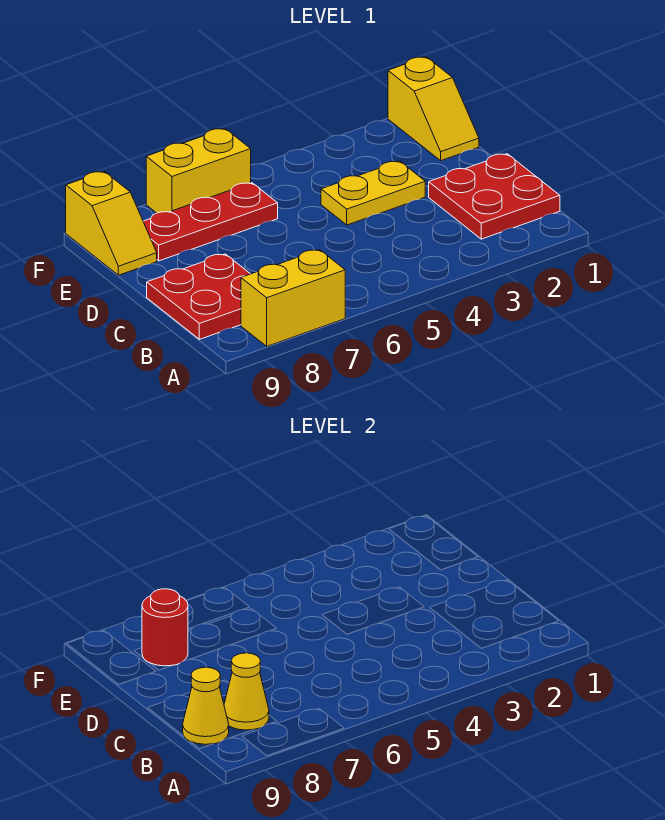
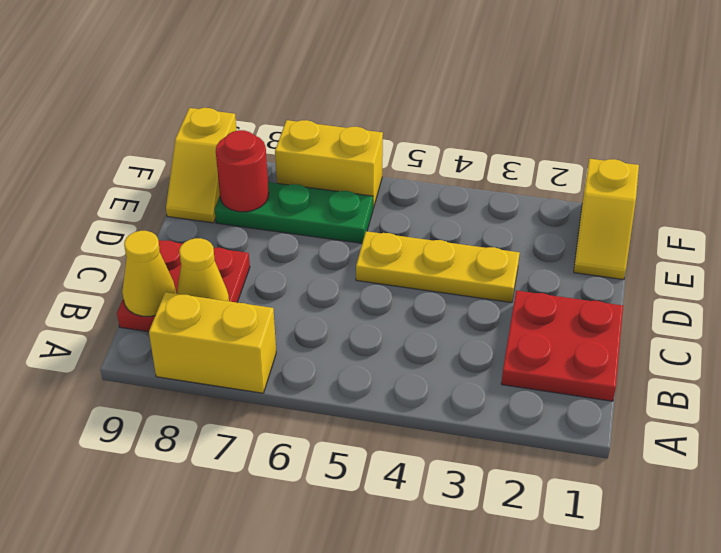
yellow plate D3:D4 level 1 -> yellow plate D3:D5 level 1
red plate E6:E8 level 1 -> green plate E6:E8 level 1

